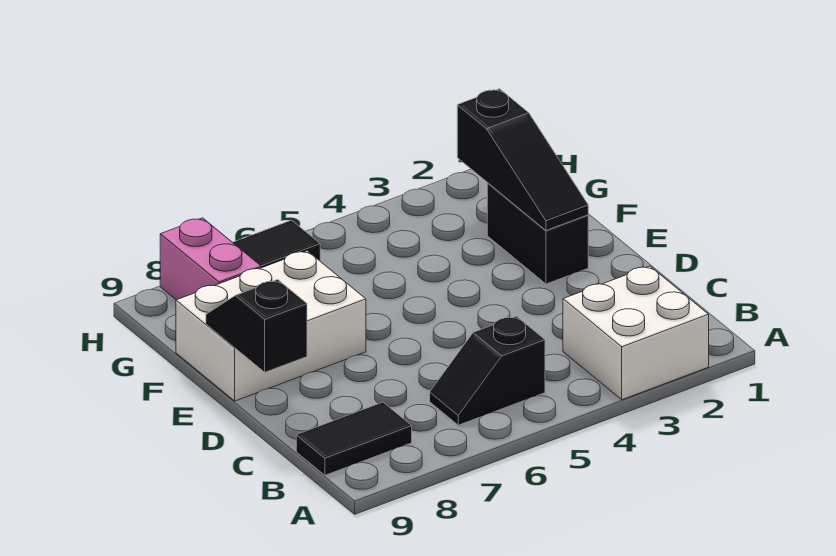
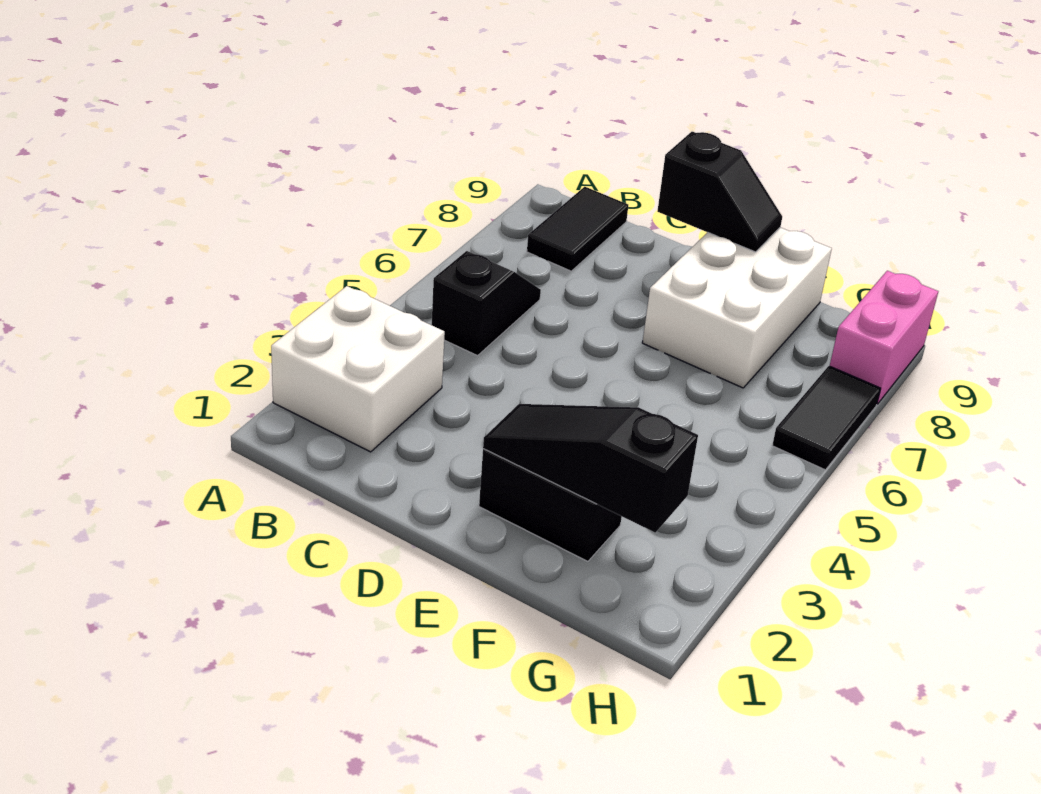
pink brick G8:H8 level 1 -> pink brick H8:H9 level 1

